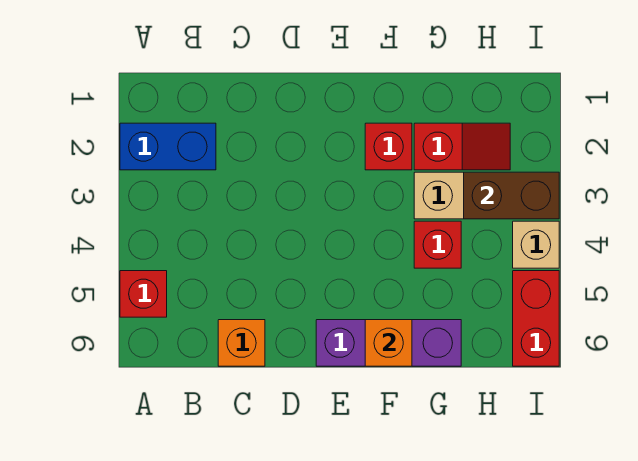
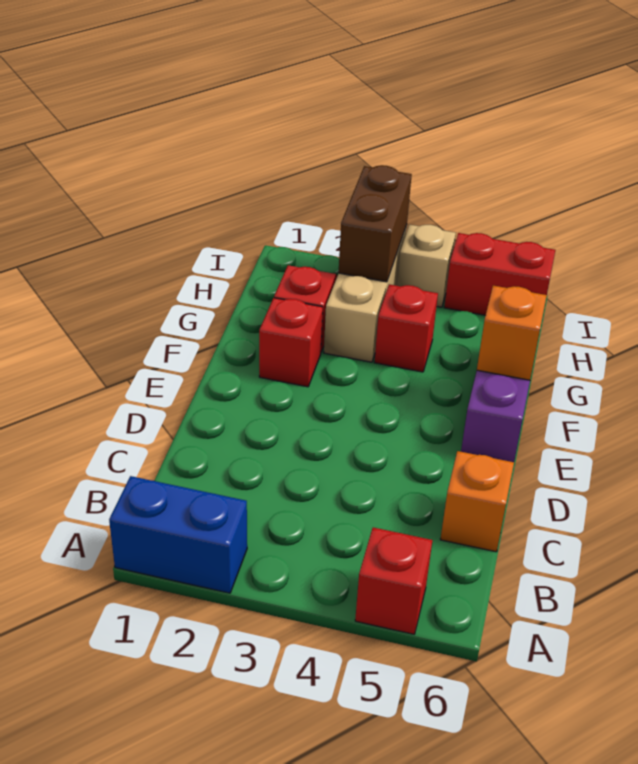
blue brick A2:B2 level 1 -> blue brick A1:A2 level 1

